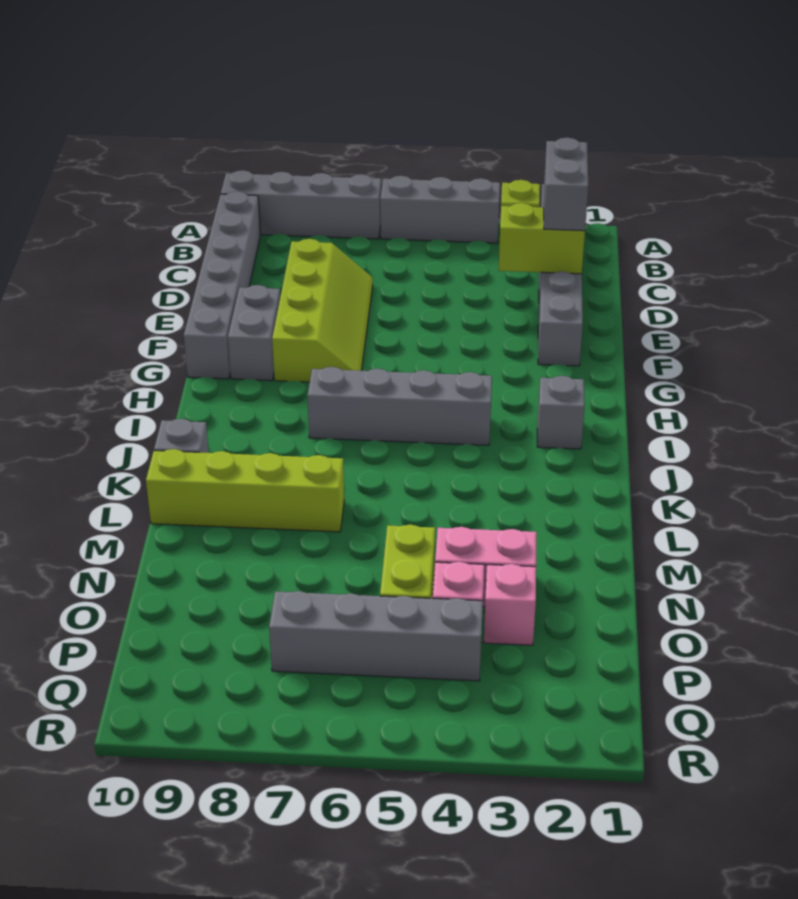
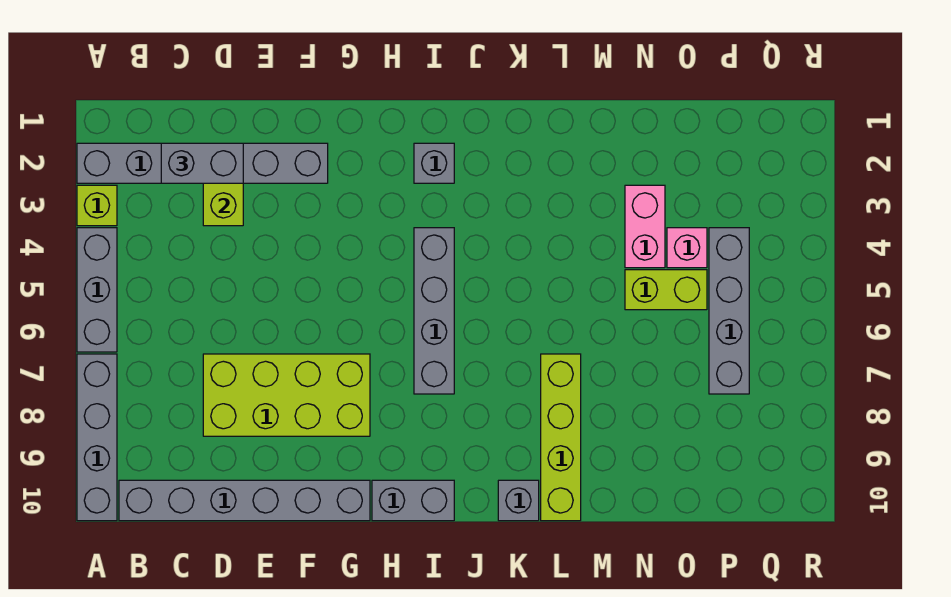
lime slope D7:G8 level 1 top 8 -> lime brick D7:G8 level 1
grey brick F9:G9 level 1 -> grey brick H10:I10 level 1
pink brick O3 level 1 -> none

